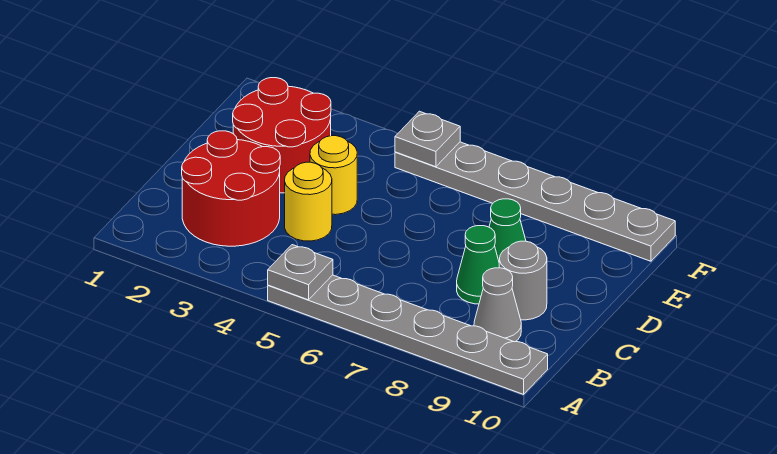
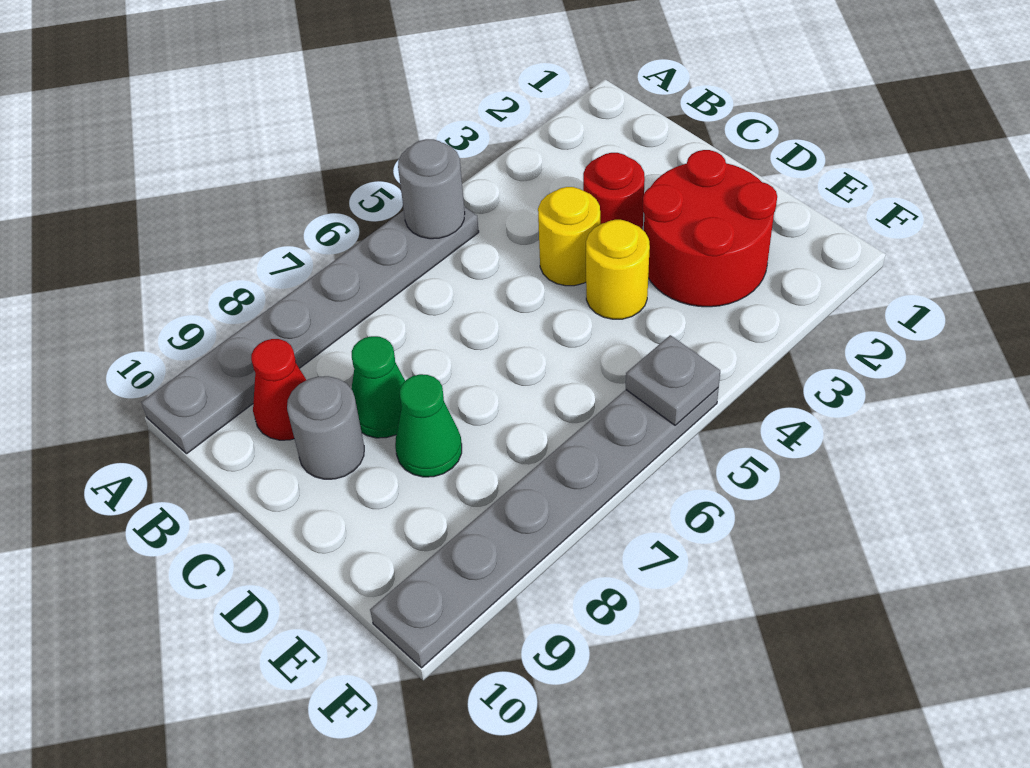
grey plate A5 level 2 -> grey round brick A5 level 2
red round brick B2:C3 level 1 -> red round brick C3 level 1
grey cone B9 level 1 -> red cone B9 level 1

